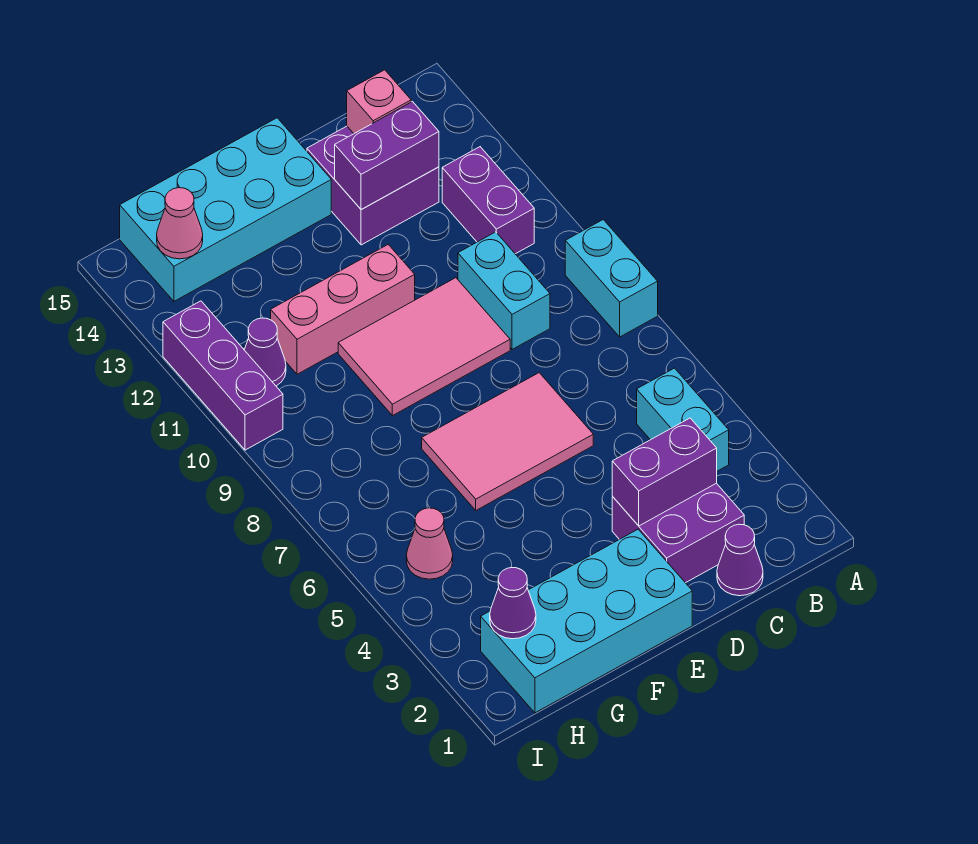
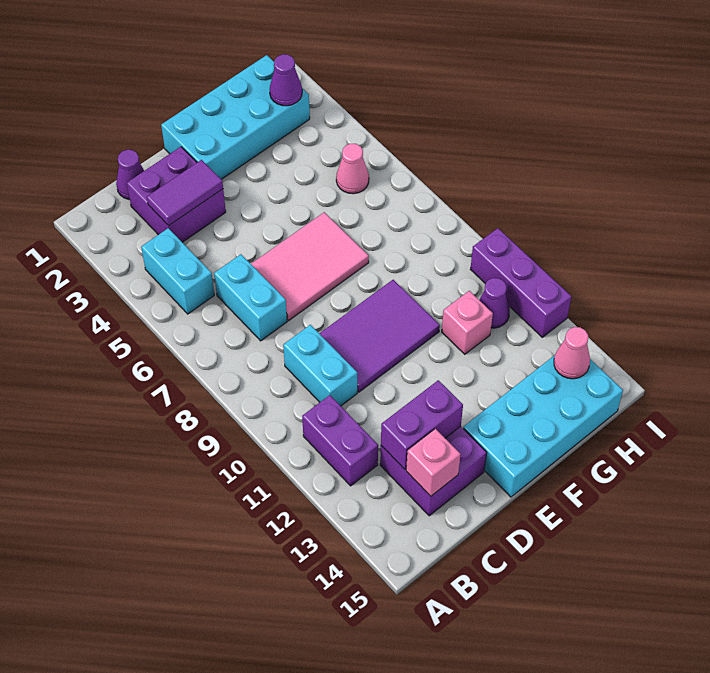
cyan brick A8:A9 level 1 -> cyan brick C6:C7 level 1
purple brick C3:D3 level 2 -> purple tile C3:D3 level 2
pink tile D9:F10 level 1 -> purple tile D9:F10 level 1
pink brick E11:G11 level 1 -> pink brick G11 level 1

